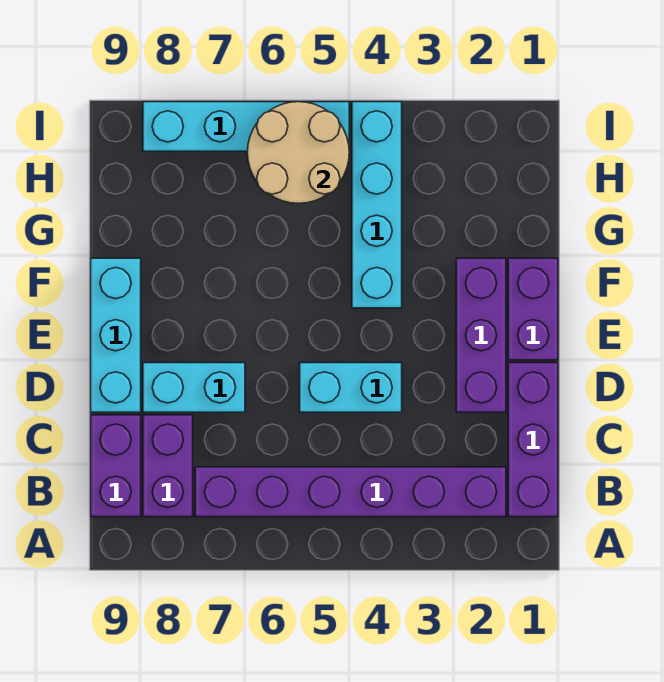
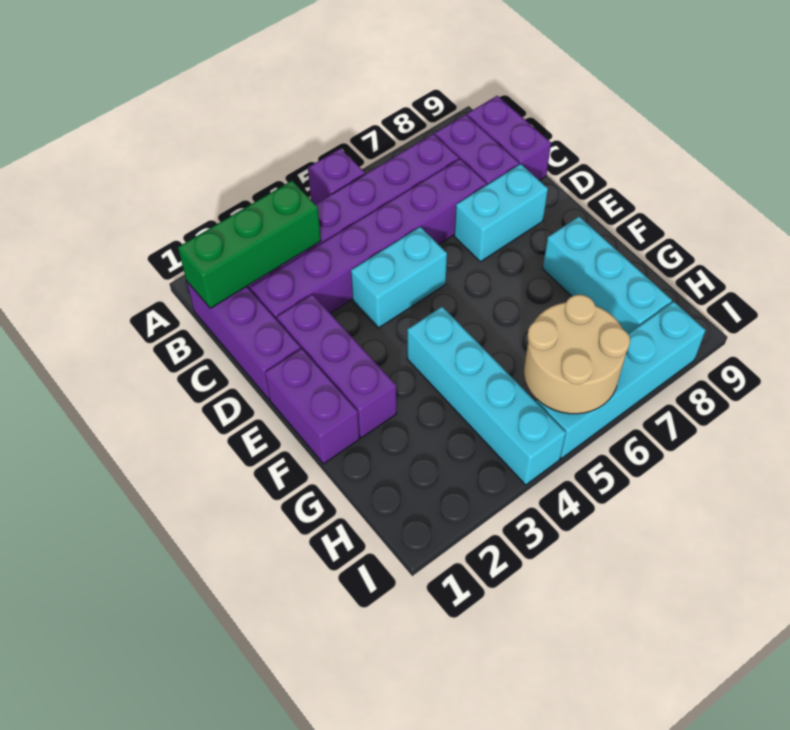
none -> purple brick A5 level 1
none -> green brick B1:B3 level 2
none -> purple brick C2:C7 level 1
cyan brick D9:F9 level 1 -> cyan brick F8:H8 level 1

